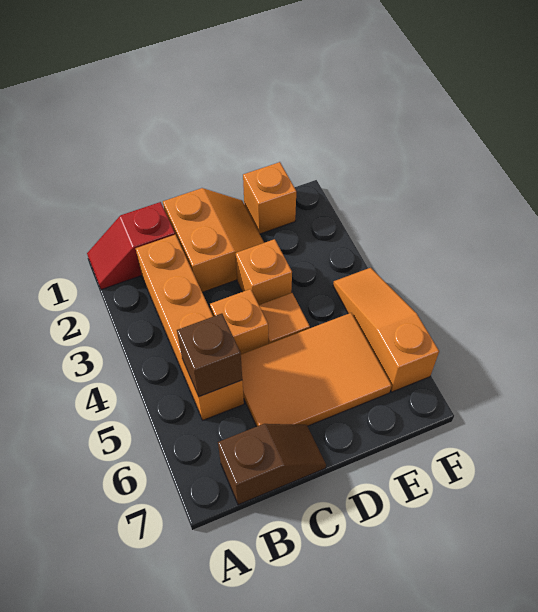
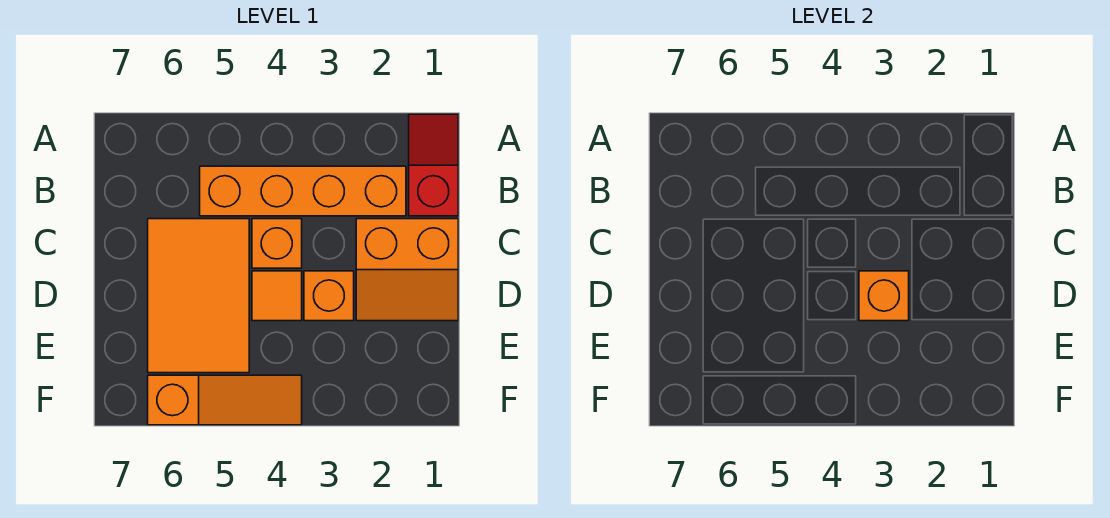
brown brick B5 level 2 -> none
brown slope B7:C7 level 1 top B -> none
orange brick E1 level 1 -> orange brick D3 level 2

